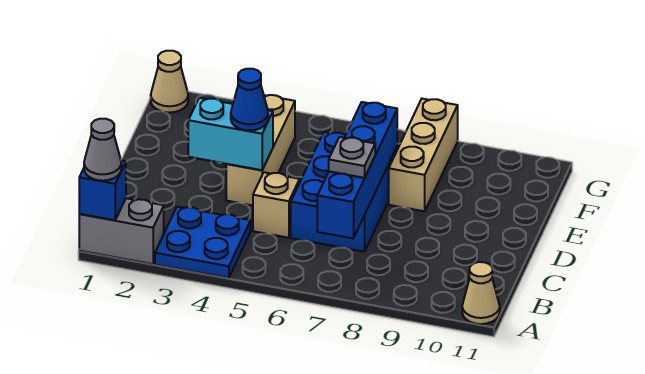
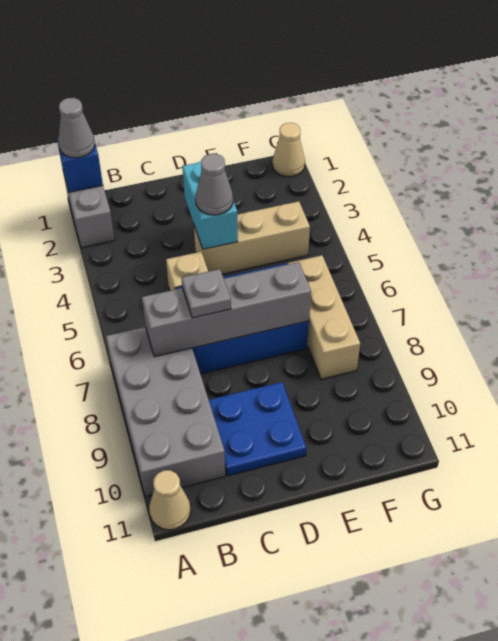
blue plate A3:B4 level 1 -> blue plate C9:D10 level 1
none -> grey brick A7:B10 level 1
blue brick B7:E7 level 2 -> grey brick B7:E7 level 2
blue cone D4 level 3 -> grey cone D4 level 3
tan brick E8:G8 level 1 -> tan brick F6:F8 level 1

